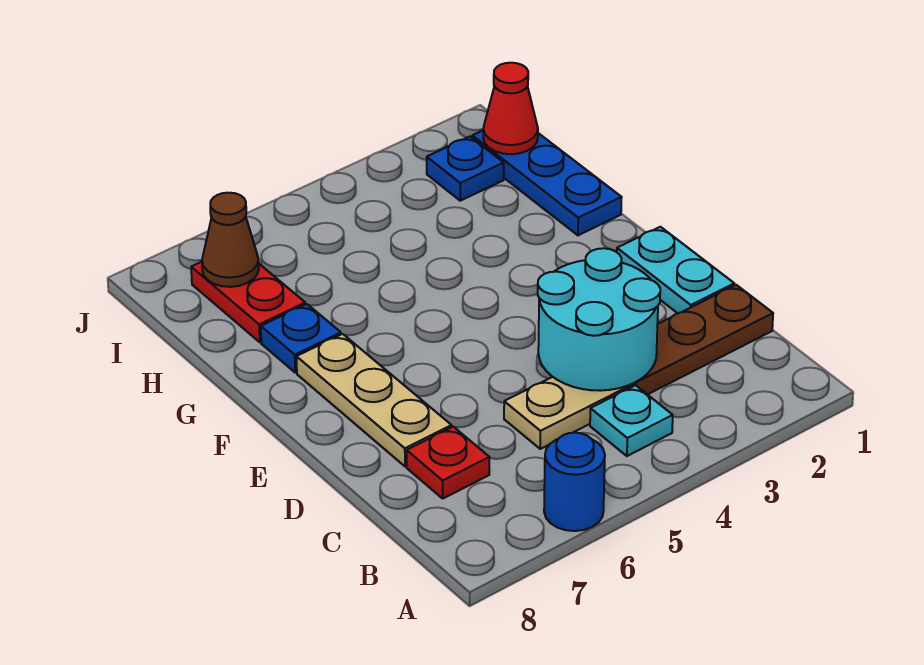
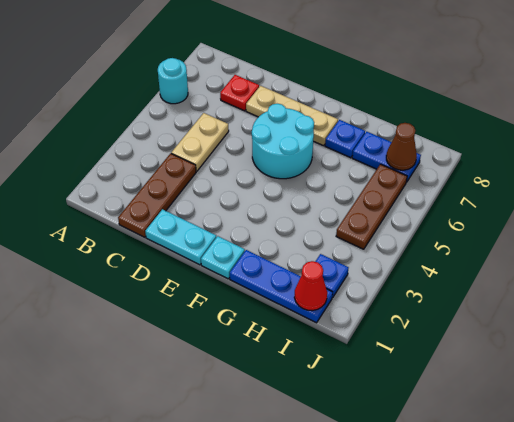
blue round brick A6 level 1 -> cyan round brick A6 level 1
cyan plate B4 level 1 -> cyan plate F1 level 1
cyan round brick C3:D4 level 2 -> cyan round brick E5:F6 level 1
red plate H7:I7 level 1 -> blue plate H7:I7 level 1
none -> brown plate I4:I6 level 1

